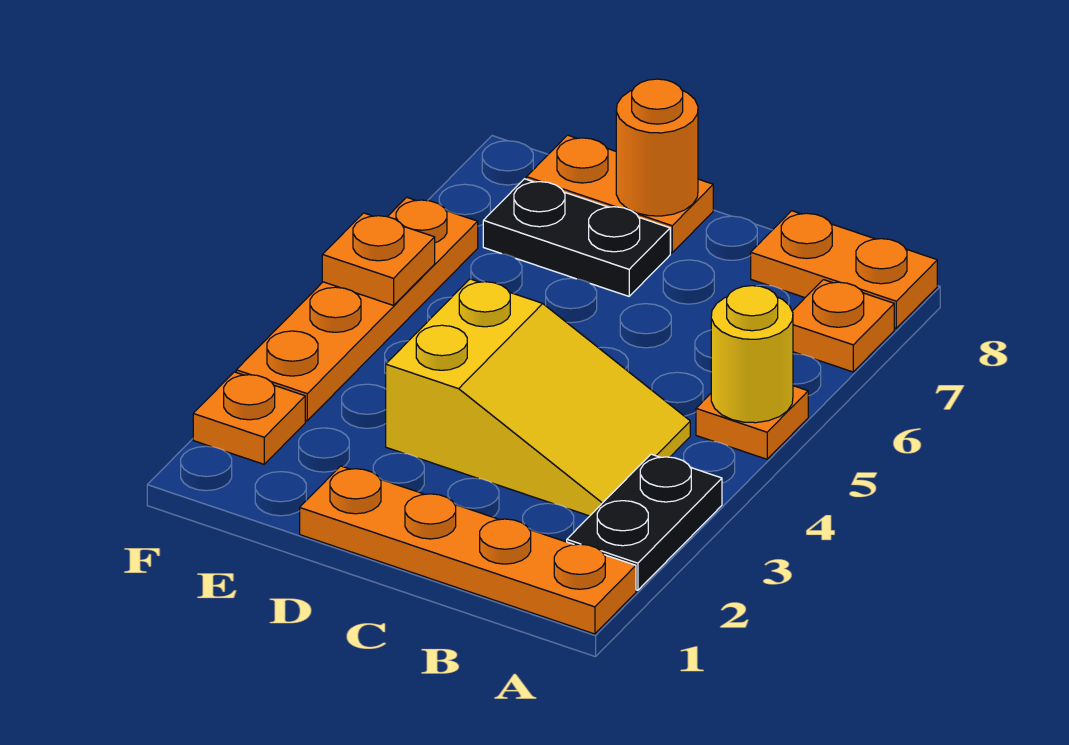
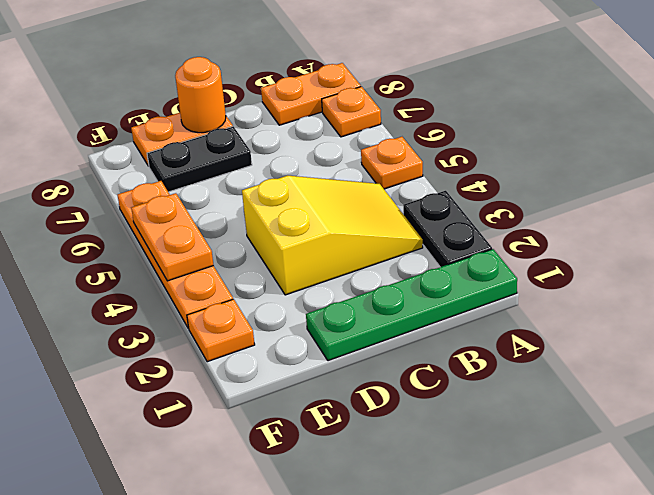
orange plate A1:D1 level 1 -> green plate A1:D1 level 1
yellow round brick A5 level 2 -> none
orange plate F5 level 2 -> orange plate F4:F5 level 2

